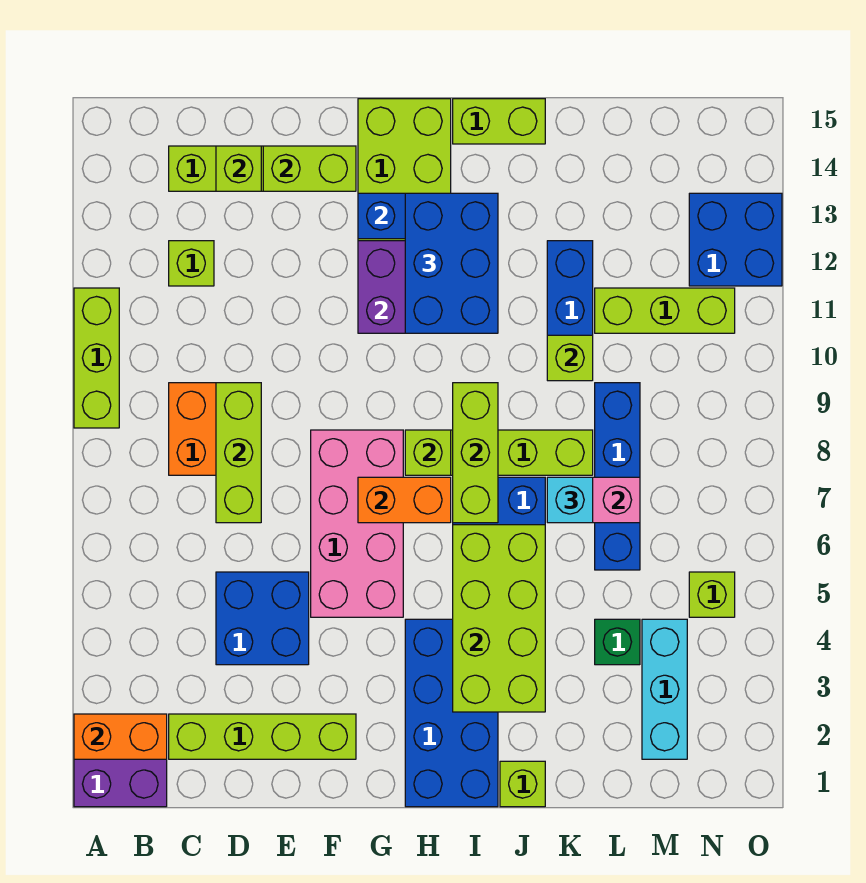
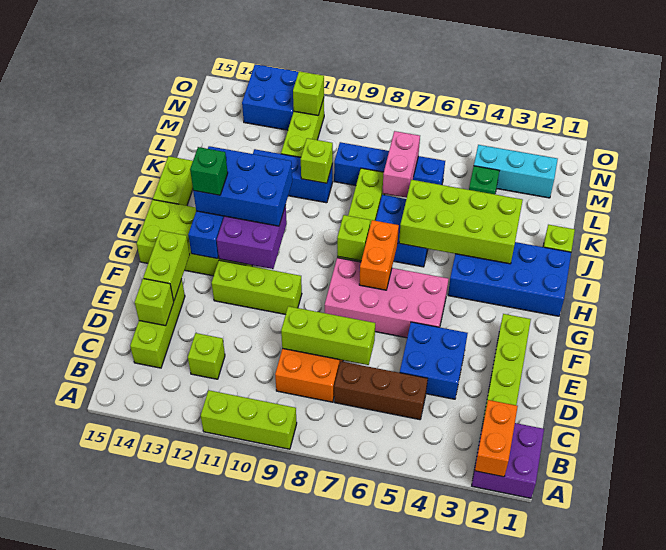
none -> brown brick C5:C7 level 1
none -> green brick H13 level 4
lime brick I7:I9 level 2 -> lime brick F10:F12 level 1
cyan brick K7 level 3 -> none
lime brick N5 level 1 -> lime brick N11 level 2

